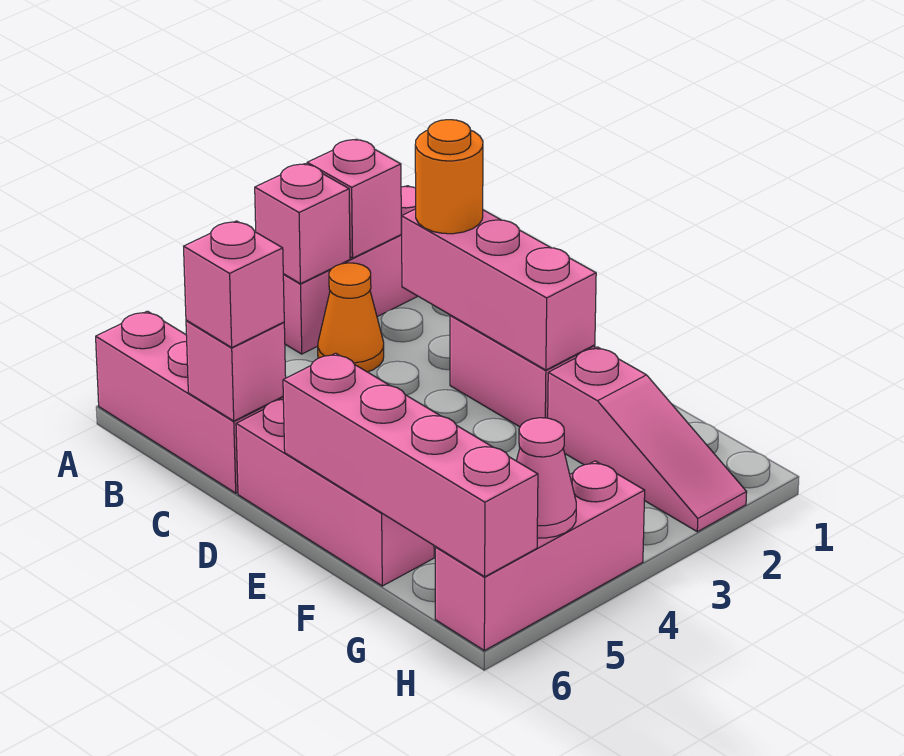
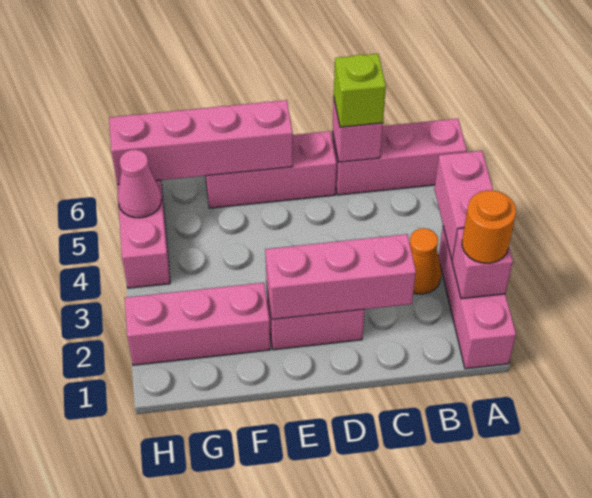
pink brick A3 level 2 -> pink brick A3:A4 level 2
orange round brick C2 level 3 -> orange round brick A2 level 3
pink brick C6 level 3 -> lime brick C6 level 3
pink slope F2:H2 level 1 top F -> pink brick F2:H2 level 1

